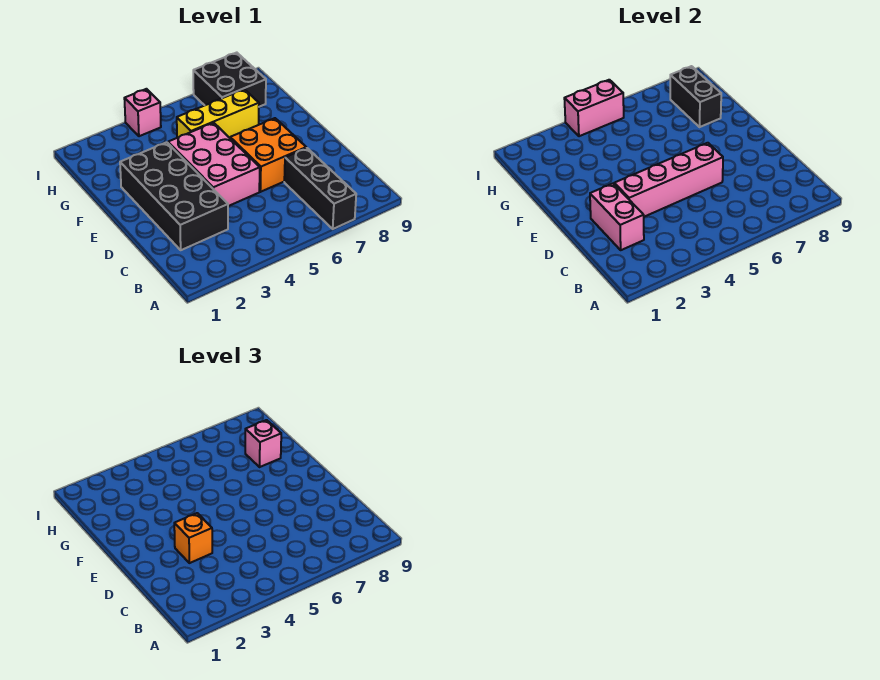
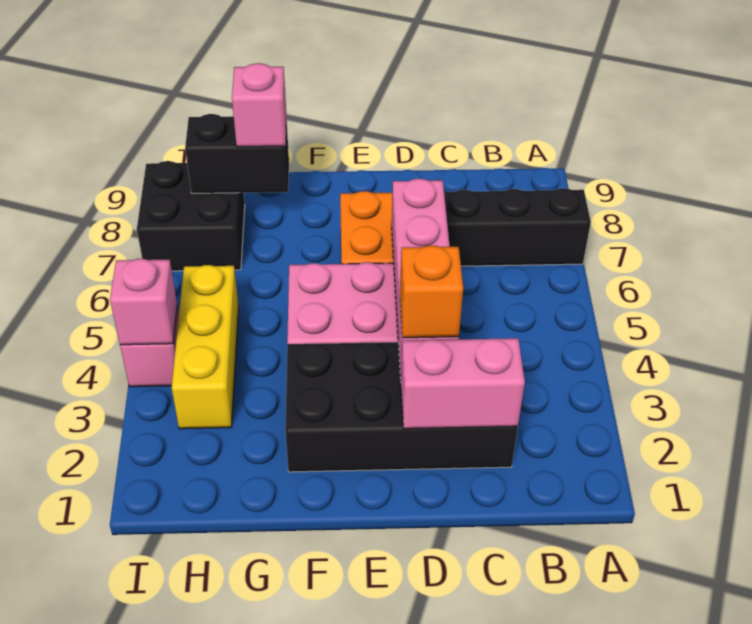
yellow brick G5:G7 level 1 -> yellow brick H3:H5 level 1
pink brick I4:I5 level 2 -> pink brick I4 level 2

